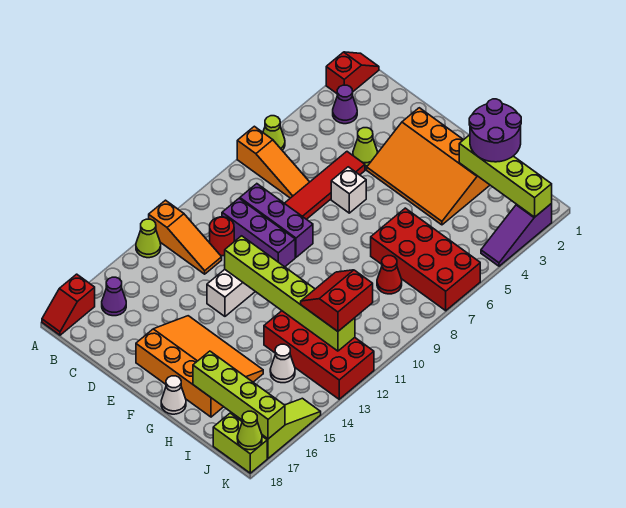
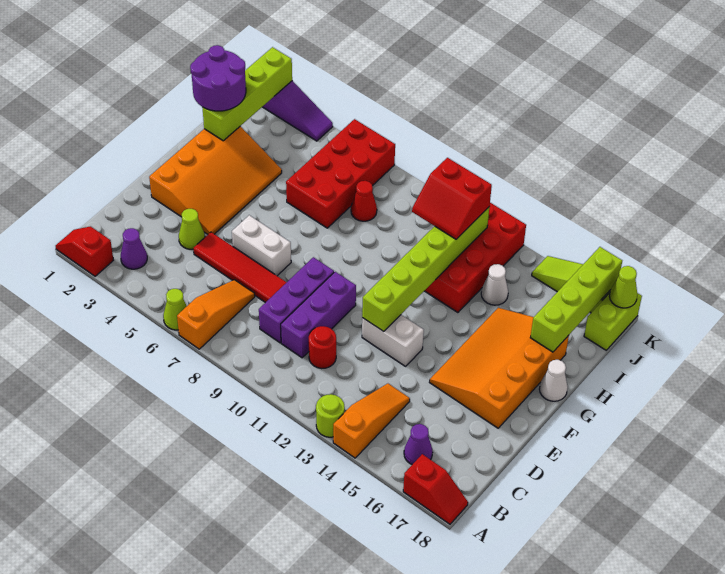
orange slope A12:C12 level 1 top A -> orange slope A14:C14 level 1 top A
lime cone A13 level 1 -> lime round brick A13 level 1
white brick E6 level 1 -> white brick E6:E7 level 1

